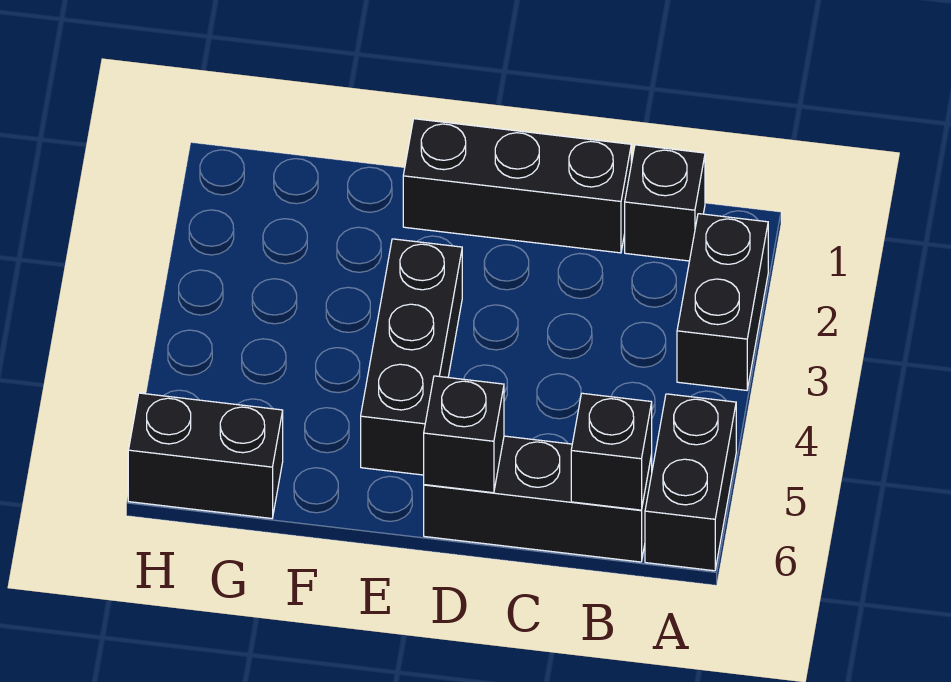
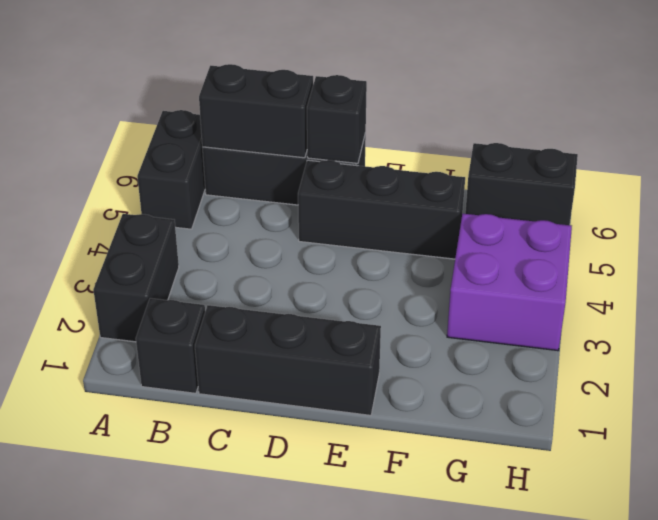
black brick B6 level 2 -> black brick B6:C6 level 2
black brick E3:E5 level 1 -> black brick D5:F5 level 1
none -> purple brick G3:H4 level 1

